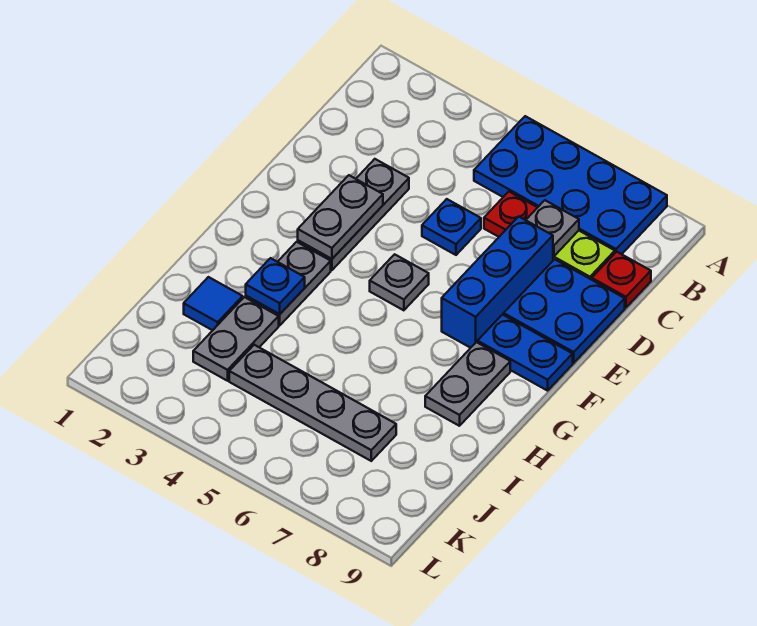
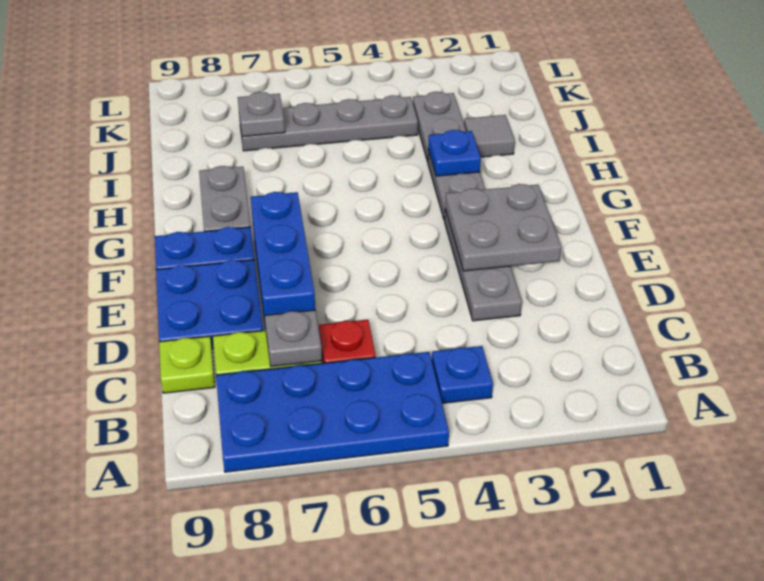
red plate C9 level 1 -> lime plate C9 level 1
blue plate D5 level 1 -> blue plate B4 level 1
grey plate E3:F3 level 2 -> grey plate E2:F3 level 2
grey plate F5 level 1 -> grey plate J7 level 2
blue tile I2 level 1 -> grey tile I2 level 1

